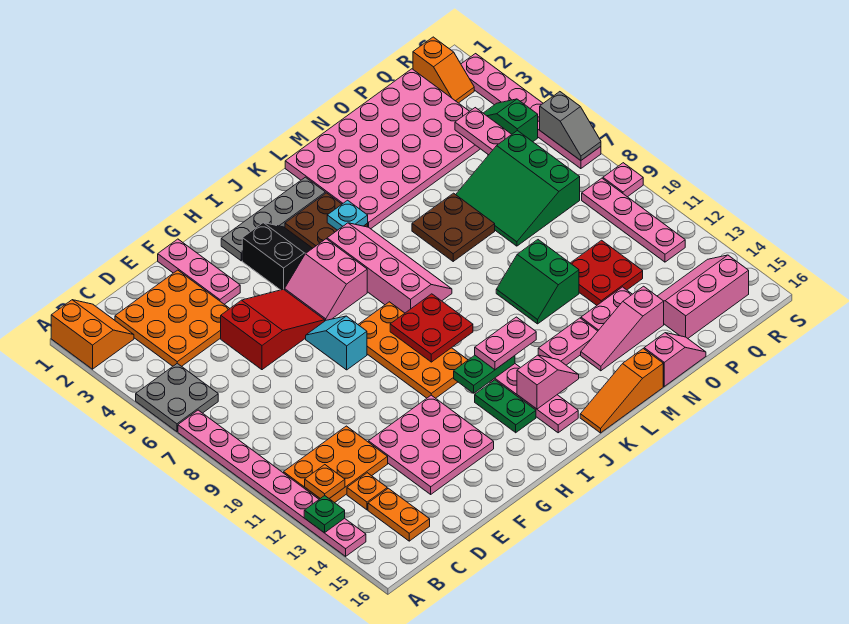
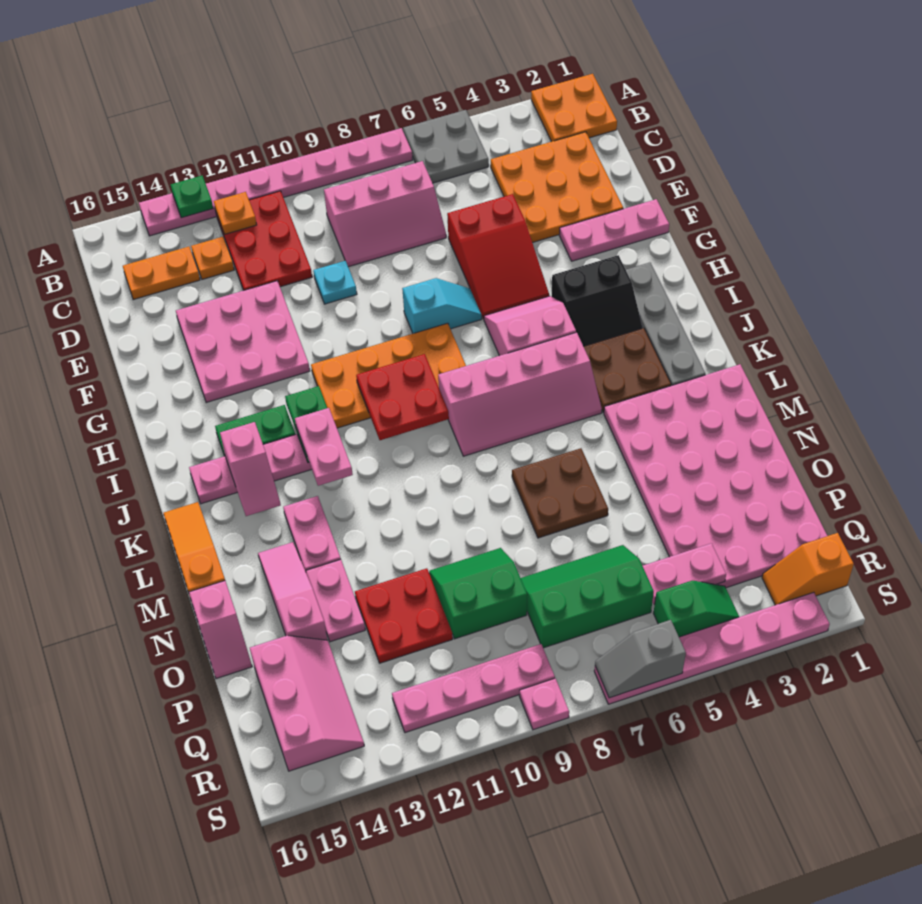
orange slope A1:B2 level 1 top A -> orange plate A1:B2 level 1
orange plate B11:D12 level 1 -> red plate B11:D12 level 1
none -> pink slope C7:D9 level 1 top C
cyan plate K4 level 2 -> cyan plate E10 level 1
green slope M10:N11 level 1 top N -> green slope O9:P10 level 1 top P
green slope O6:Q8 level 1 top Q -> green slope P6:Q8 level 1 top Q

